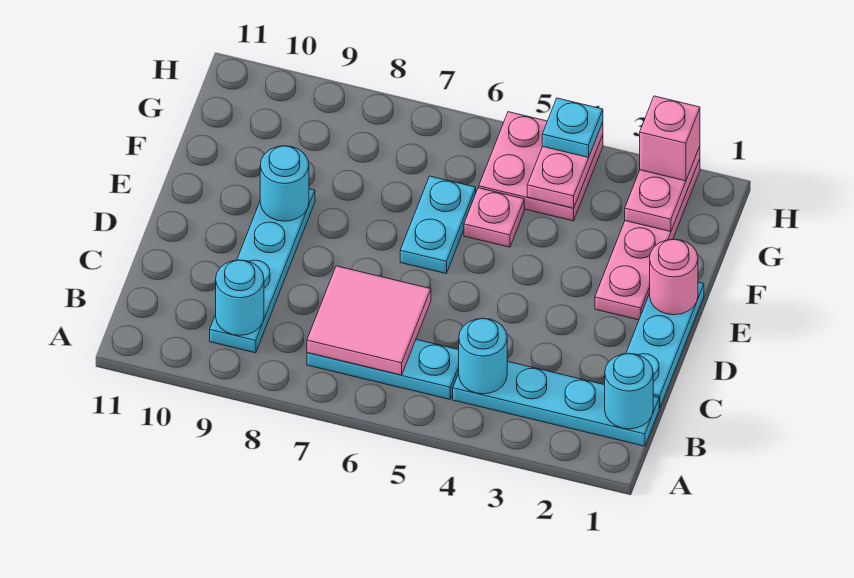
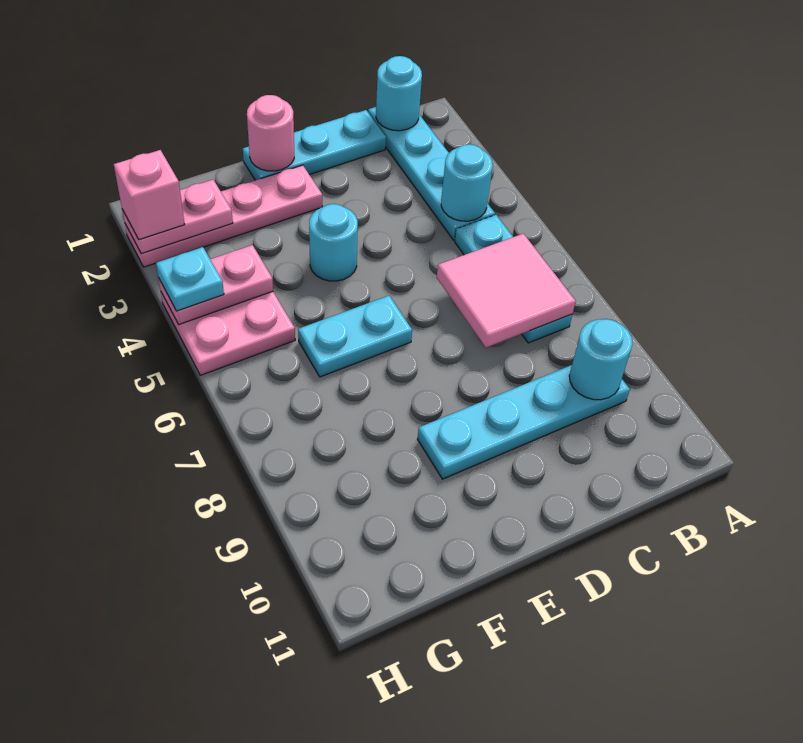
cyan round brick E9 level 2 -> cyan round brick E4 level 1
pink plate F5 level 1 -> none

